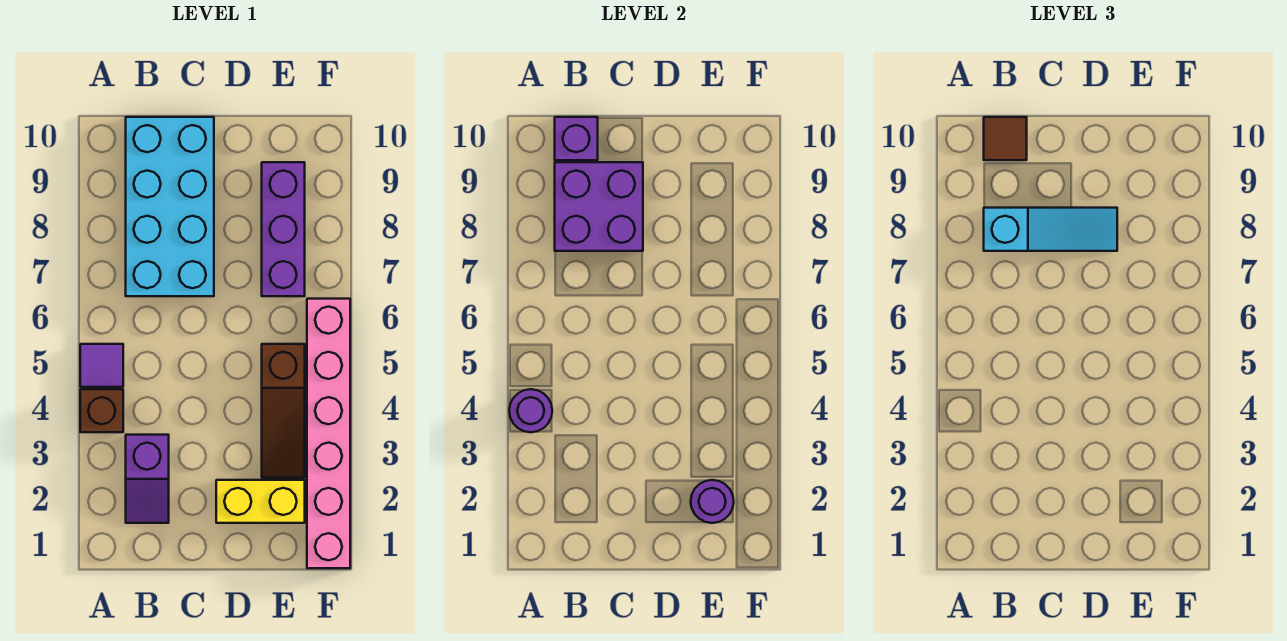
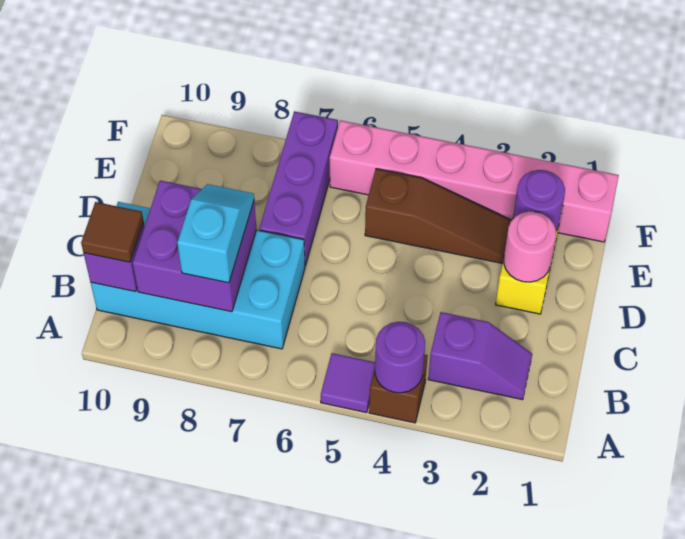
cyan slope B8:D8 level 3 top B -> cyan slope B8:C8 level 3 top B
none -> pink round brick D2 level 2
purple brick E7:E9 level 1 -> purple brick D7:F7 level 1

